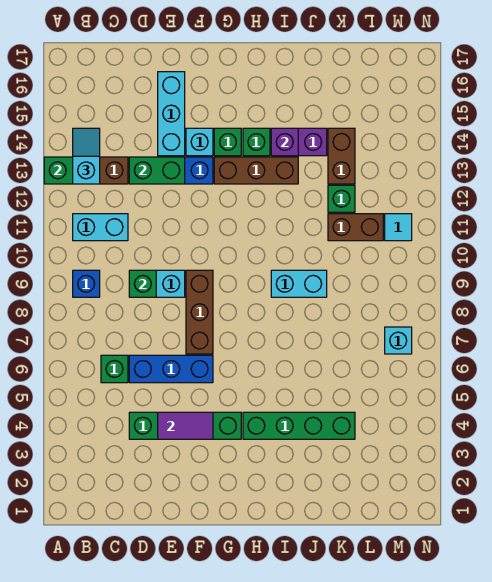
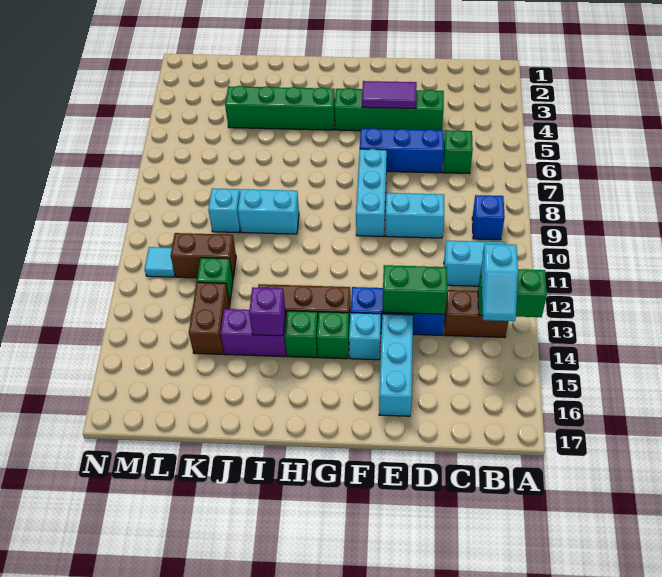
green brick D9 level 2 -> none
brown brick F7:F9 level 1 -> cyan brick F7:F9 level 1
cyan brick M7 level 1 -> cyan brick K9 level 1

